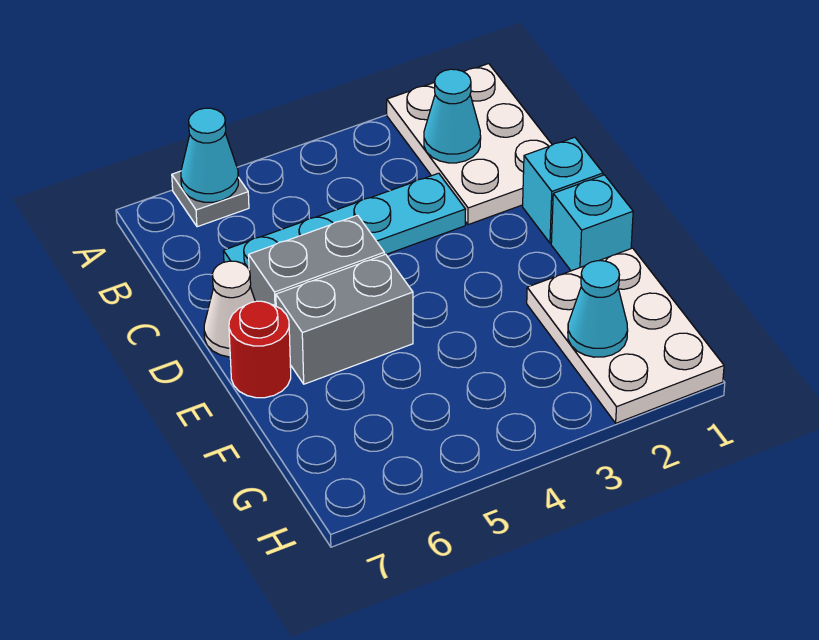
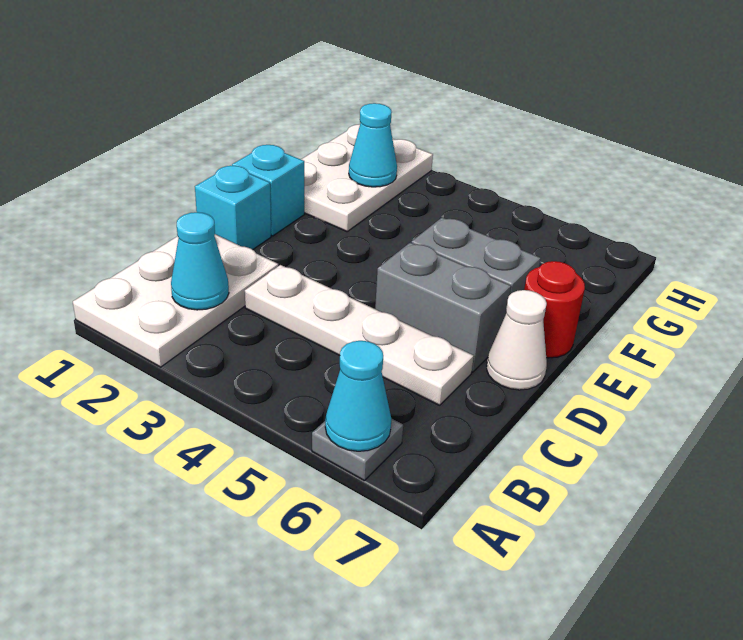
cyan plate C3:C6 level 1 -> white plate C3:C6 level 1

